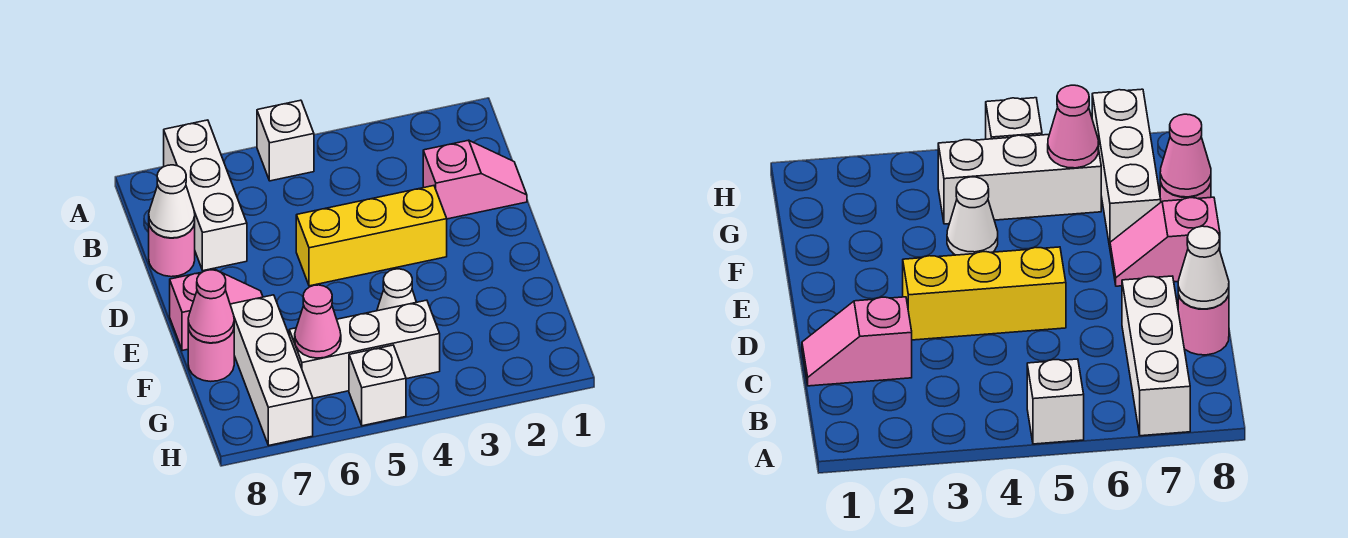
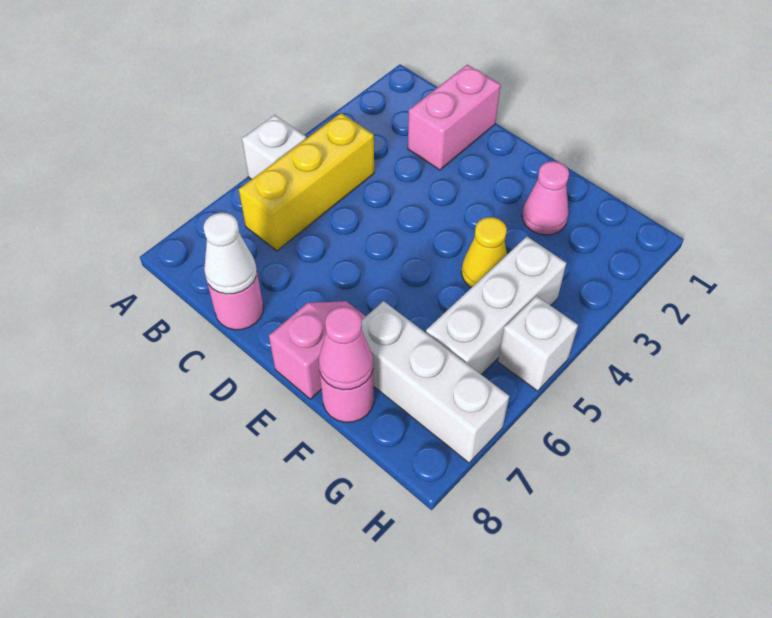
white brick A7:C7 level 1 -> none
pink slope C1:C2 level 1 top 2 -> pink brick C1:C2 level 1
yellow brick D3:D5 level 1 -> yellow brick B4:B6 level 1
white cone F4 level 1 -> yellow cone F4 level 1
pink cone G6 level 2 -> pink cone F2 level 1

